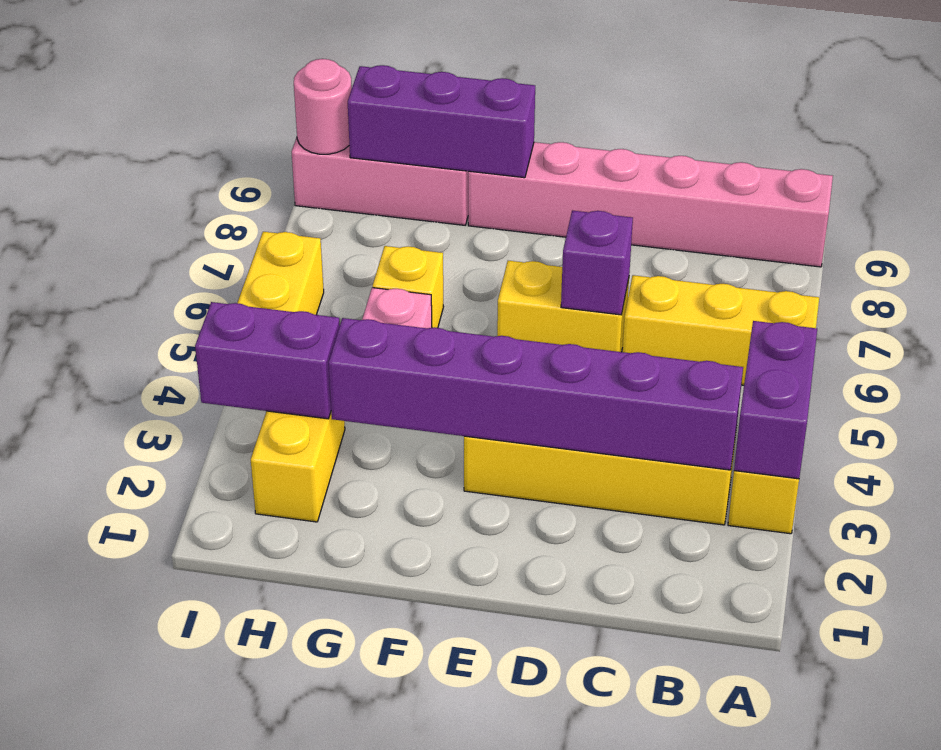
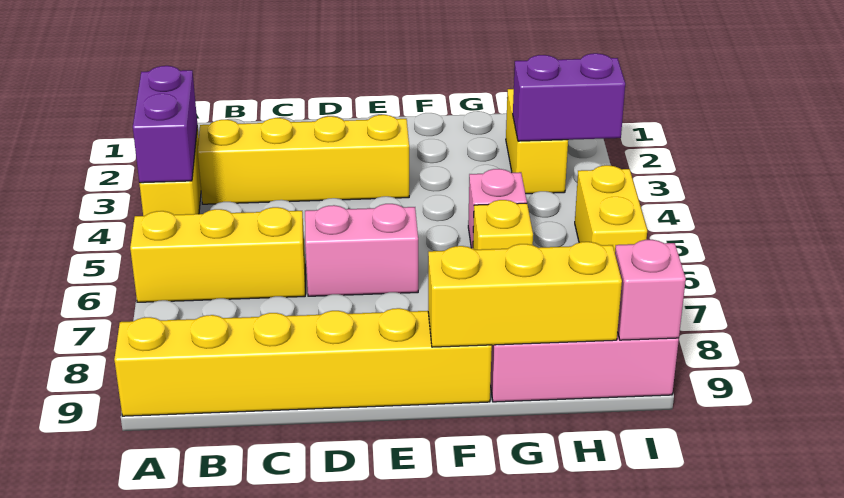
pink brick A9:F9 level 1 -> yellow brick A9:F9 level 1
purple brick B3:G3 level 2 -> none
yellow brick D6:E6 level 1 -> pink brick D6:E6 level 1
purple brick D6 level 2 -> none
purple brick F9:H9 level 2 -> yellow brick F9:H9 level 2
pink round brick I9 level 2 -> pink brick I9 level 2

